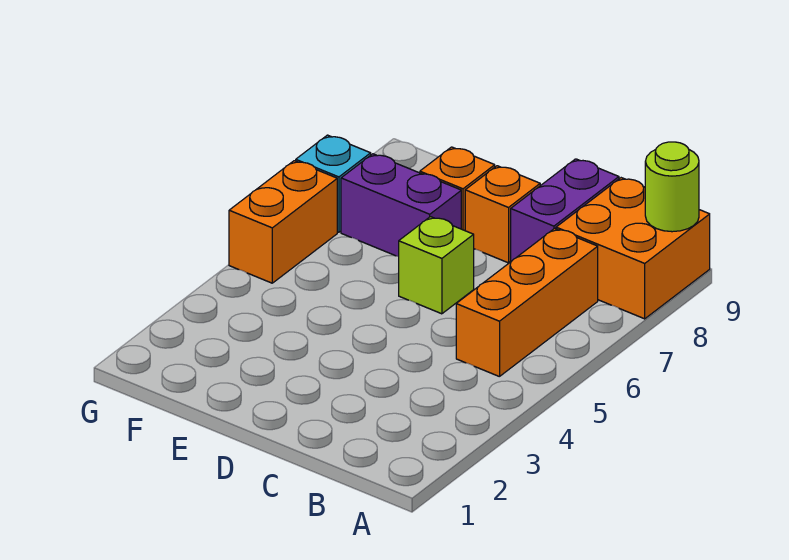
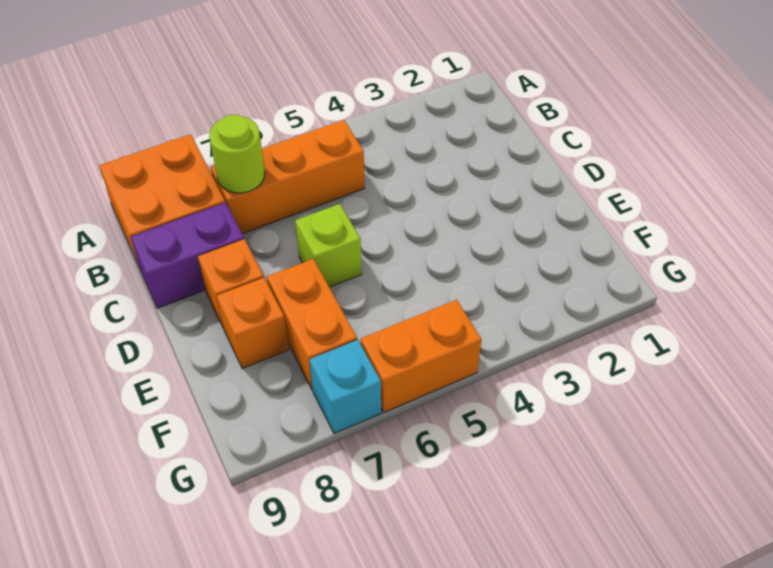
lime round brick A9 level 2 -> lime round brick B7 level 2
purple brick E7:F7 level 1 -> orange brick E7:F7 level 1

